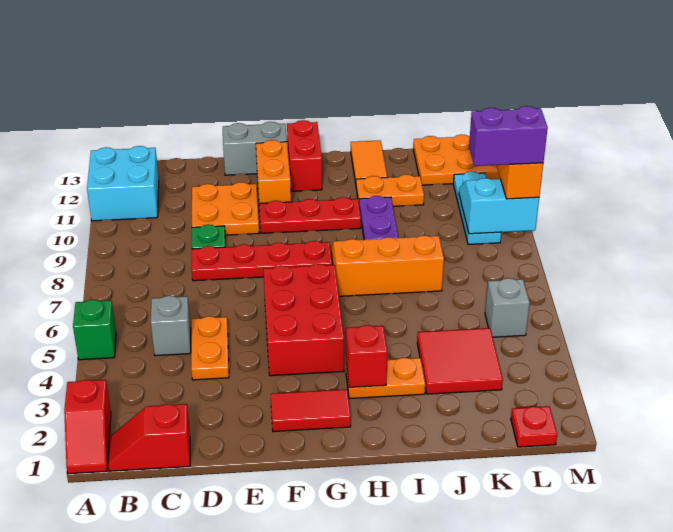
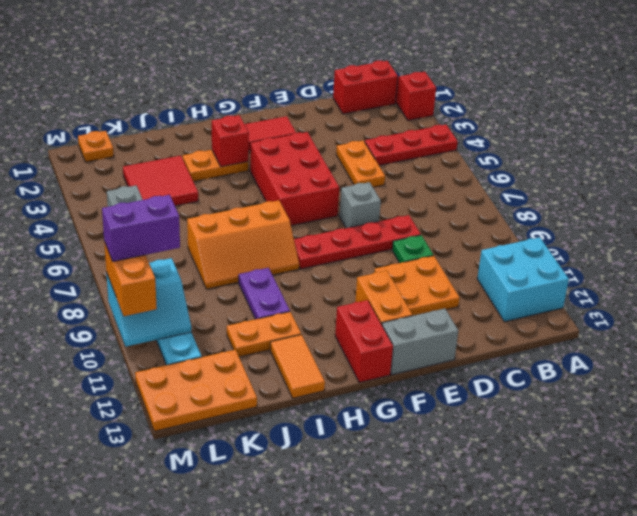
green brick A5 level 1 -> none
red slope B1:C1 level 1 top C -> red brick B1:C1 level 1
grey brick C5 level 1 -> grey brick E7 level 1
red plate F10:H10 level 1 -> red plate A4:C4 level 1
red plate L1 level 1 -> orange plate L1 level 1

